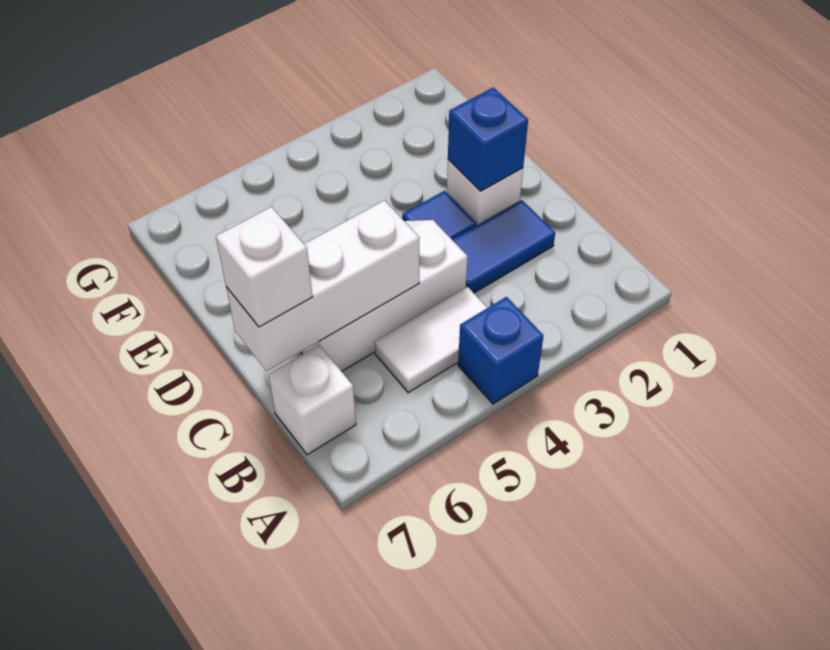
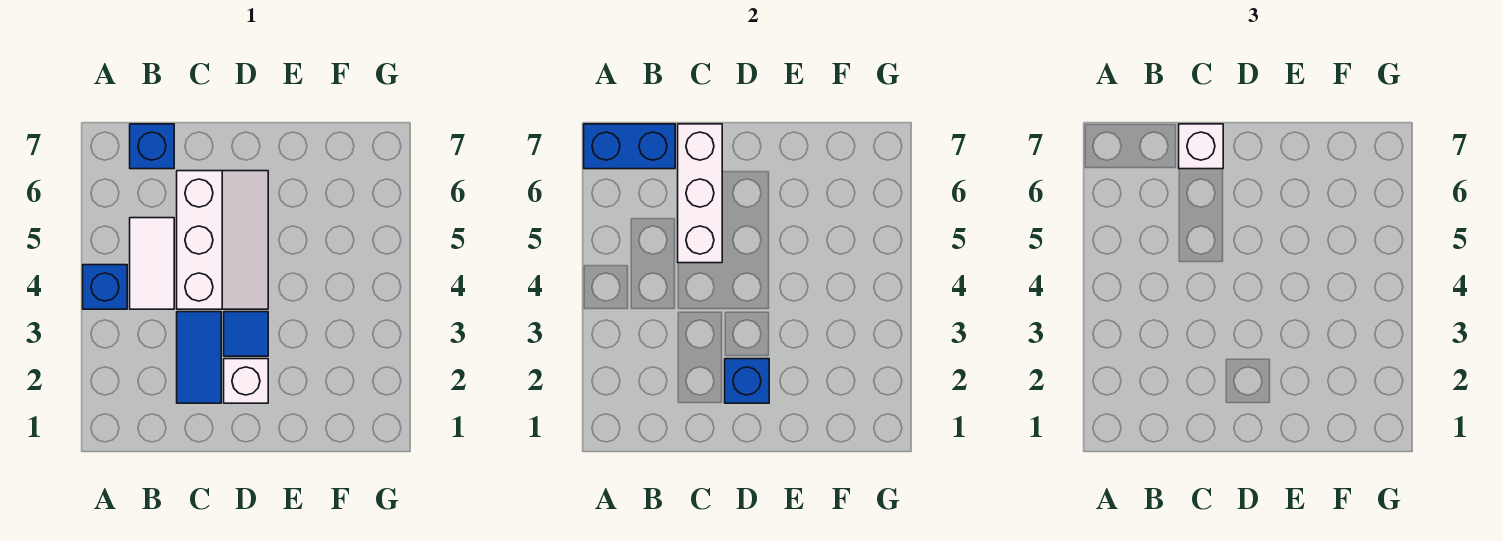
none -> blue brick A7:B7 level 2
white brick B7 level 1 -> blue brick B7 level 1

